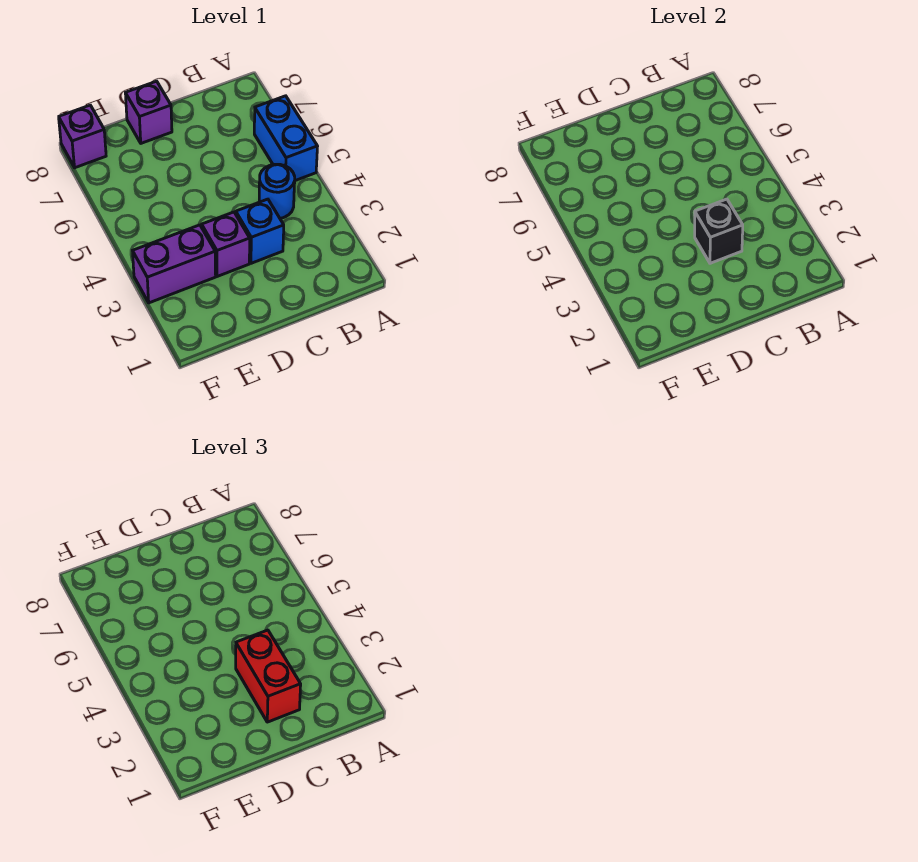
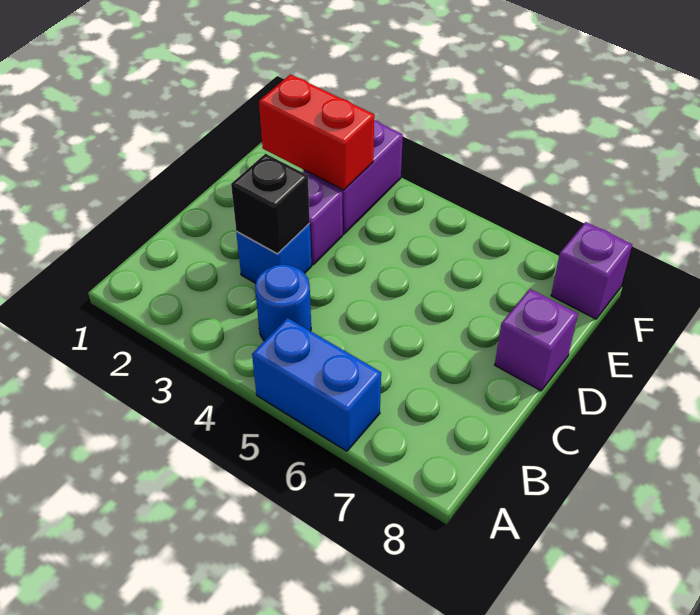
red brick C2:C3 level 3 -> red brick E2:E3 level 2

